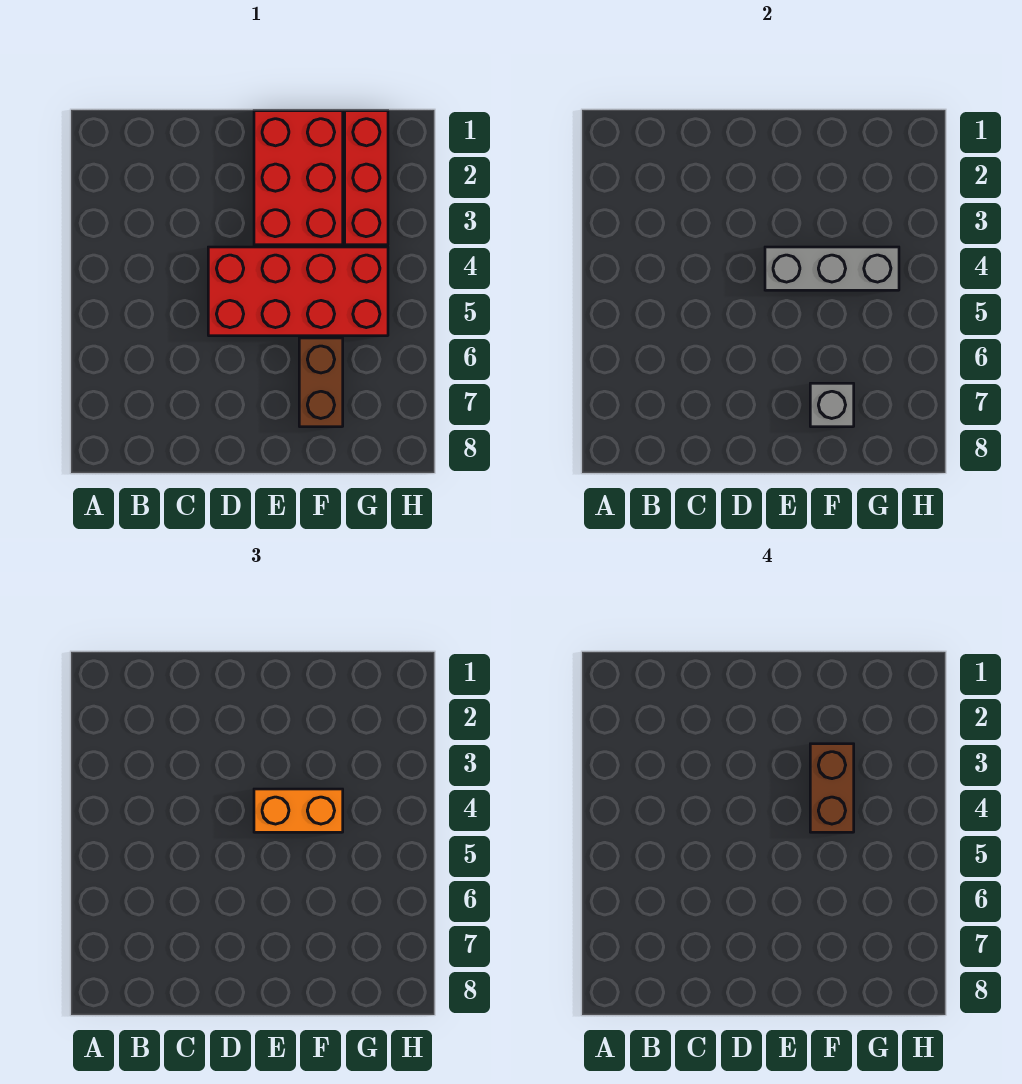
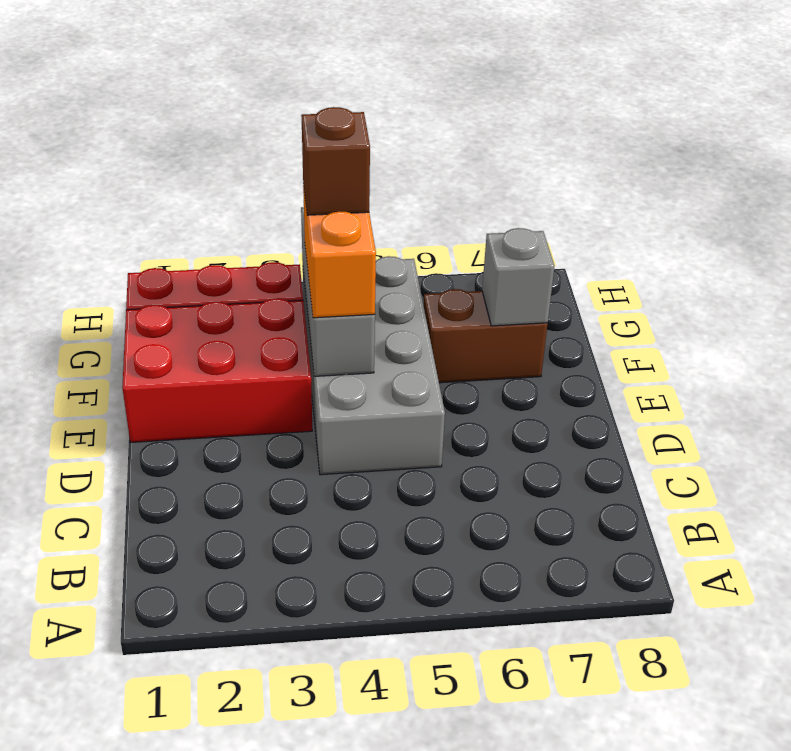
red brick D4:G5 level 1 -> grey brick D4:G5 level 1
brown brick F3:F4 level 4 -> brown brick F4 level 4

